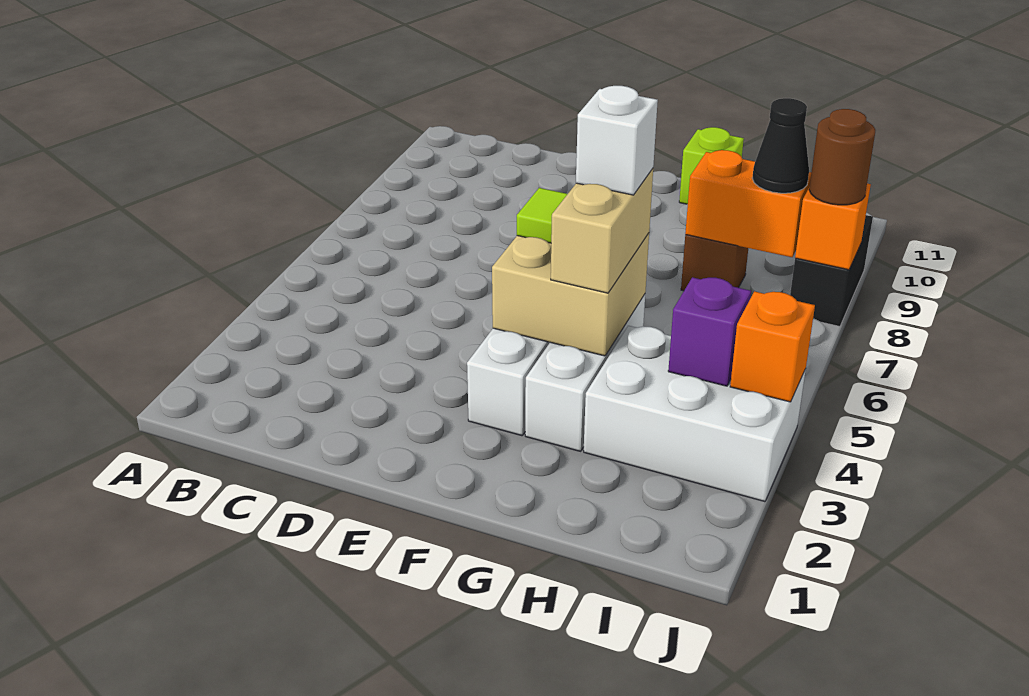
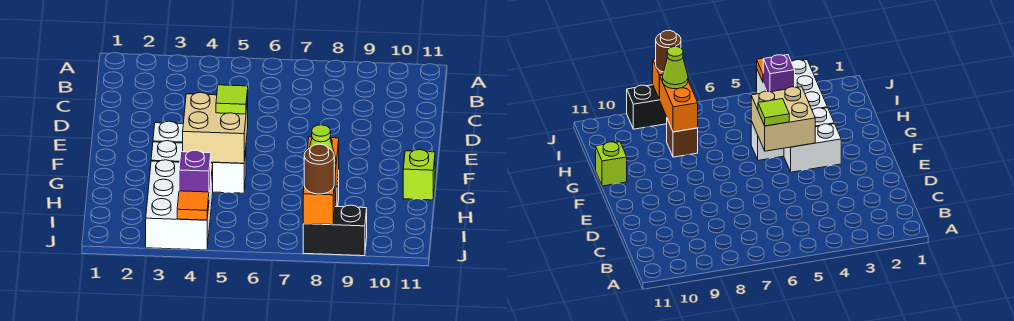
tan brick G4:G5 level 3 -> none
white brick G5 level 4 -> none
black cone I8 level 3 -> lime cone I8 level 3
orange brick J4 level 2 -> orange tile J4 level 2

